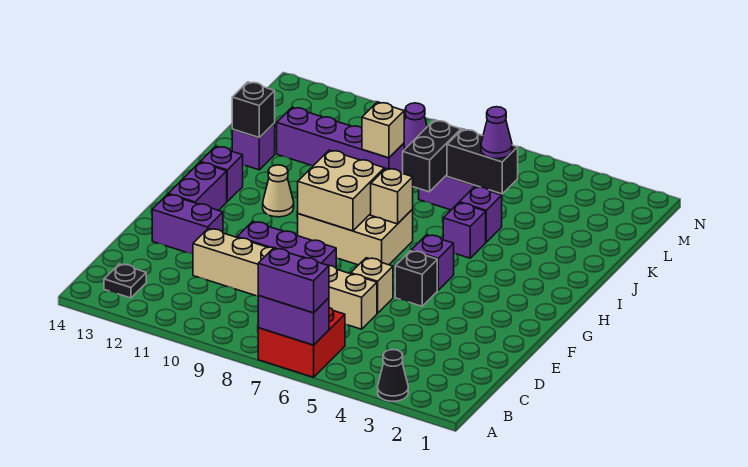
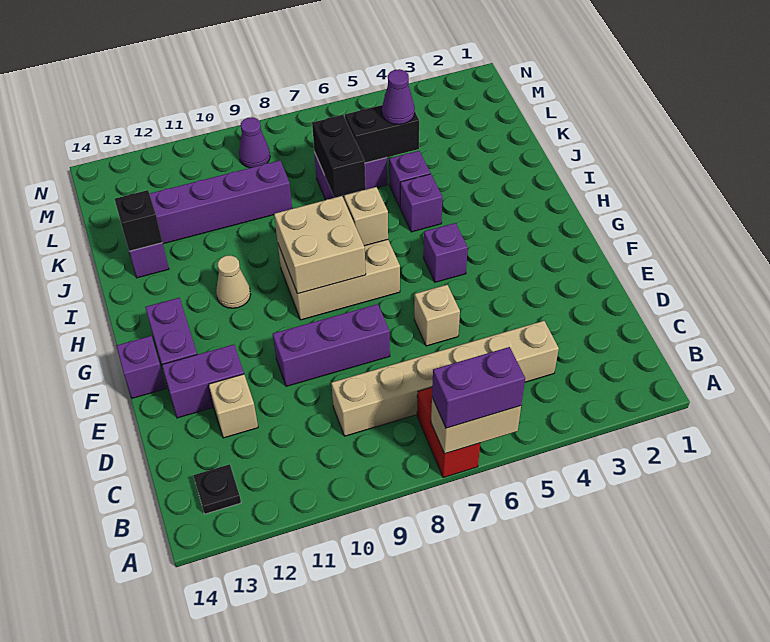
black cone A3 level 1 -> none
red brick A6:B7 level 1 -> red brick A7:B7 level 1
purple brick A6:A7 level 2 -> tan brick A6:A7 level 2
tan brick D6:D11 level 1 -> tan brick C4:C9 level 1
black brick F5 level 1 -> none
purple brick H13 level 1 -> purple brick F14 level 1
tan brick K9 level 2 -> tan brick D12 level 1

